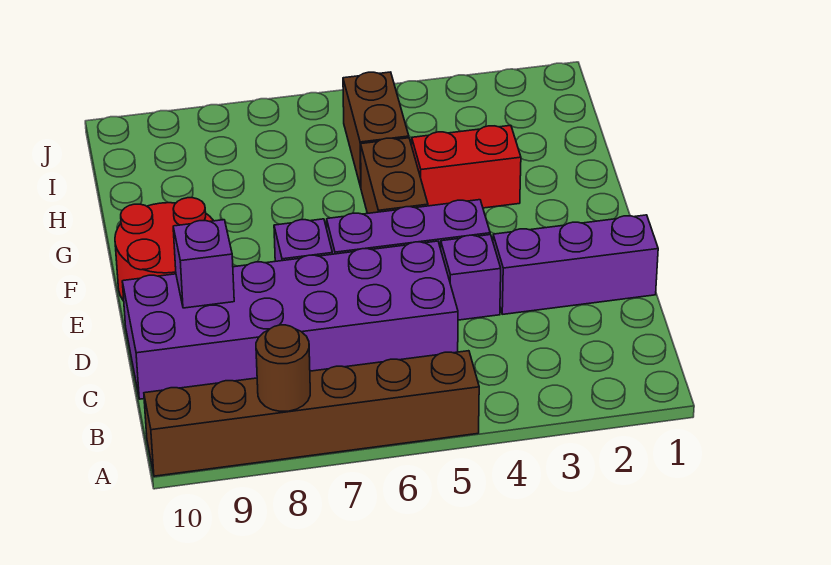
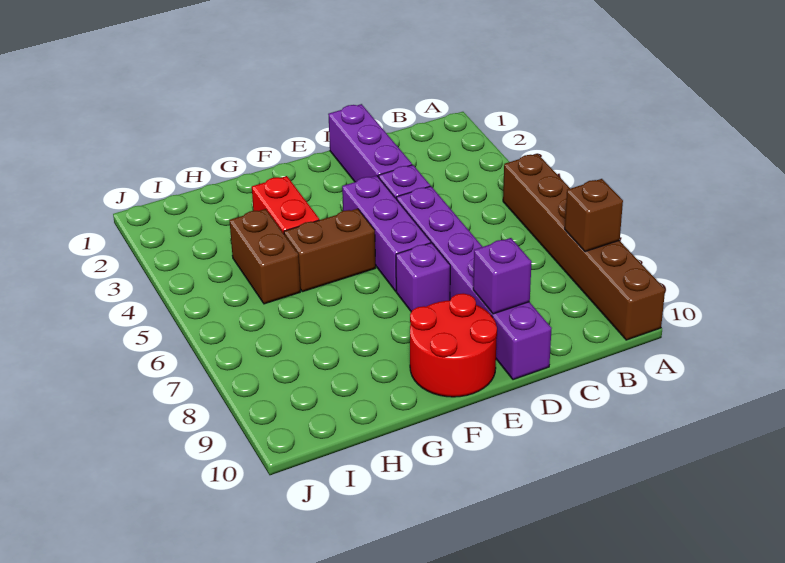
brown round brick A8 level 2 -> brown brick A8 level 2
purple brick C5:D10 level 1 -> purple brick D5:D10 level 1
brown brick H5:I5 level 1 -> brown brick H4:H5 level 1

